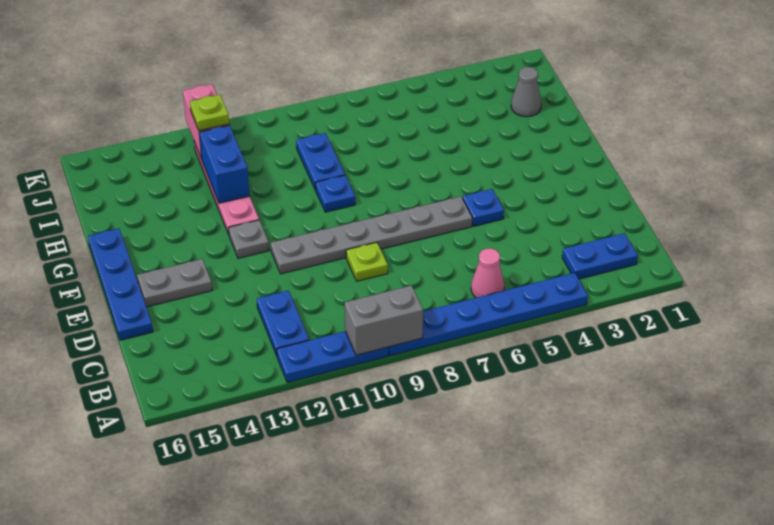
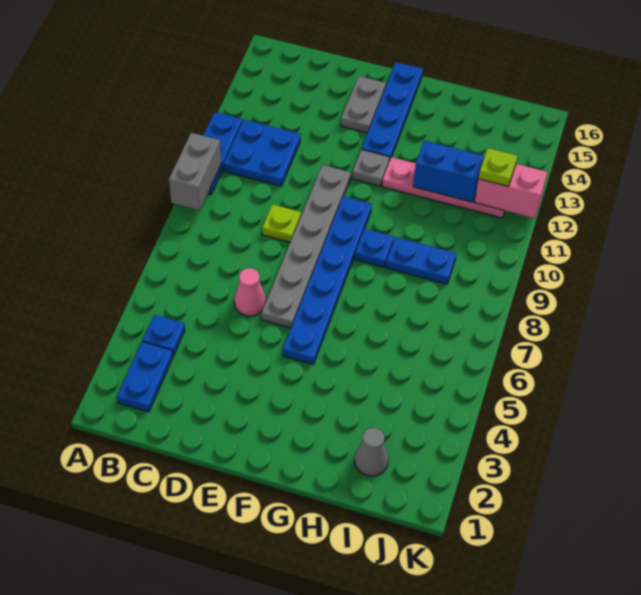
blue plate A4:A9 level 1 -> blue plate F5:F10 level 1
pink cone B6 level 1 -> pink cone D6 level 1
blue plate B12:C12 level 1 -> blue plate B11:C12 level 1
blue plate D16:G16 level 1 -> blue plate F13:F16 level 1
blue plate E5 level 1 -> blue plate B4 level 1

